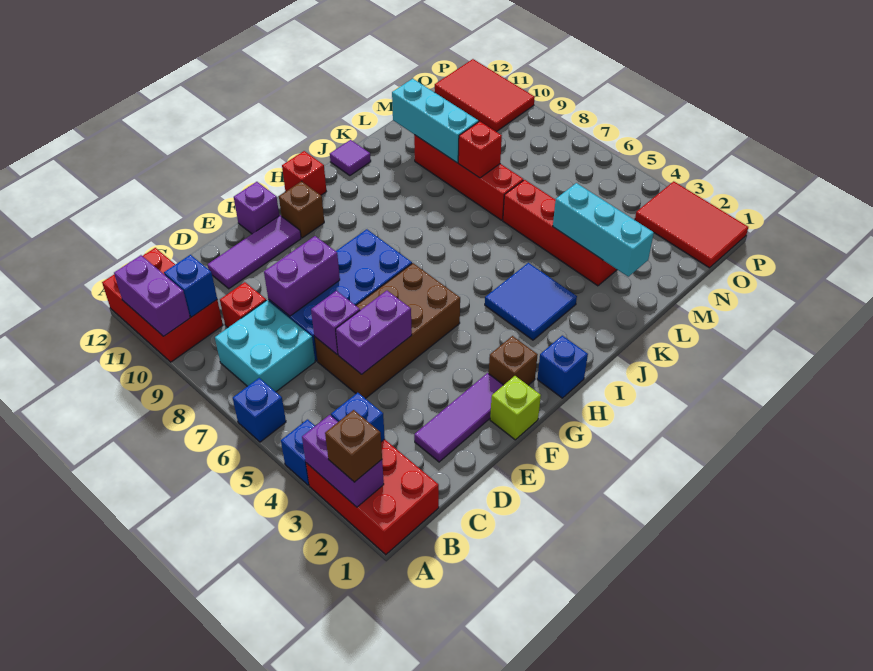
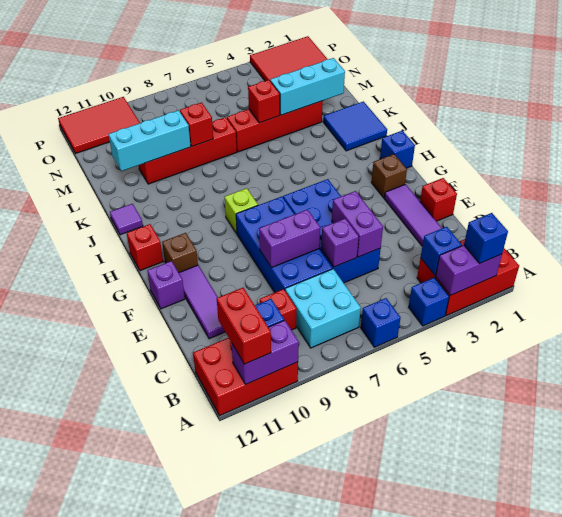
brown brick A2 level 3 -> blue brick A2 level 3
none -> red brick A11:B11 level 3
brown brick D5:G6 level 1 -> blue brick D5:G6 level 1
purple brick D8:E8 level 2 -> purple brick E7:E8 level 2
none -> red brick E1 level 1
lime brick F1 level 1 -> lime brick H8 level 1
blue tile I3:J4 level 1 -> blue tile J1:K2 level 1
none -> red brick L5 level 2

